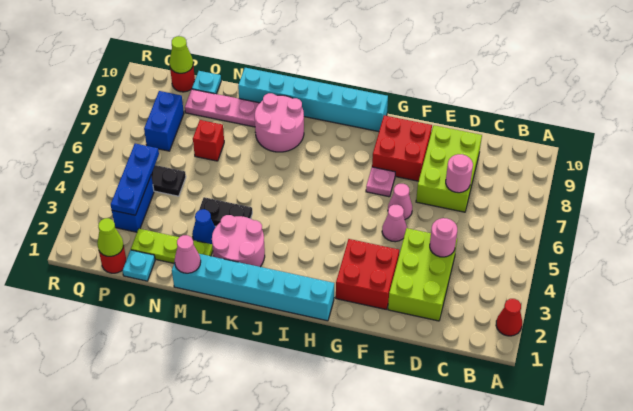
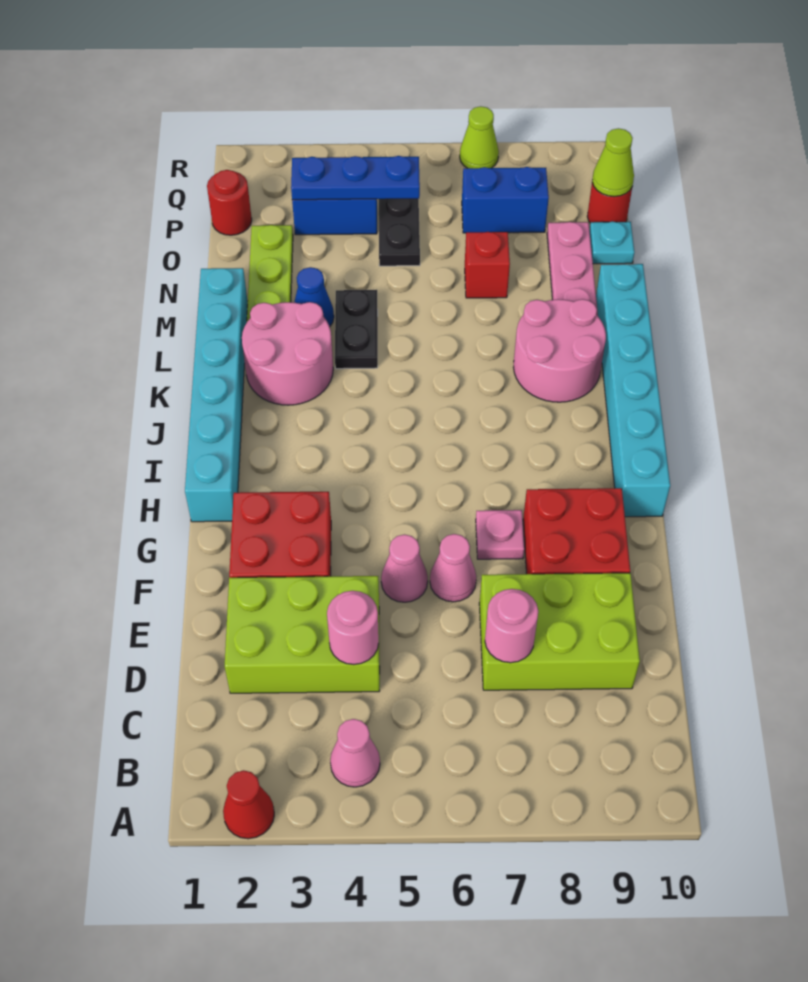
pink cone M1 level 2 -> pink cone B4 level 1
cyan plate O1 level 1 -> none
lime cone P1 level 2 -> lime cone R7 level 1

